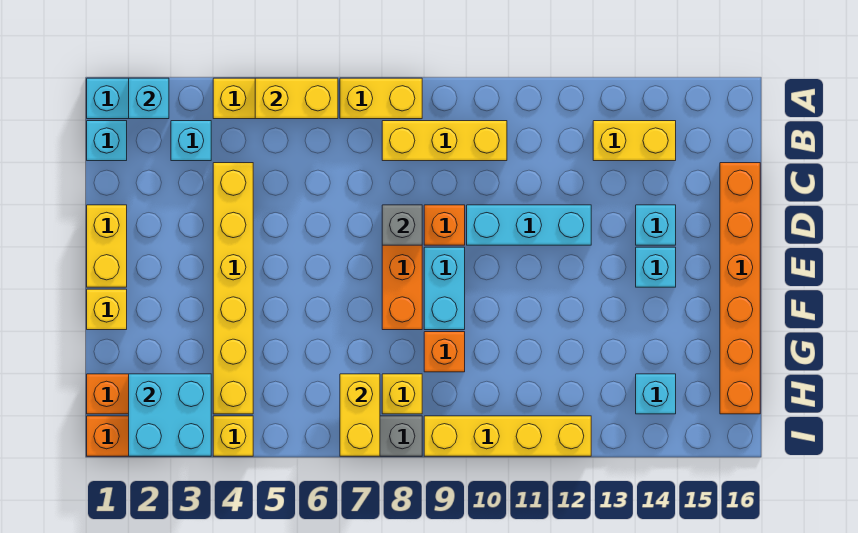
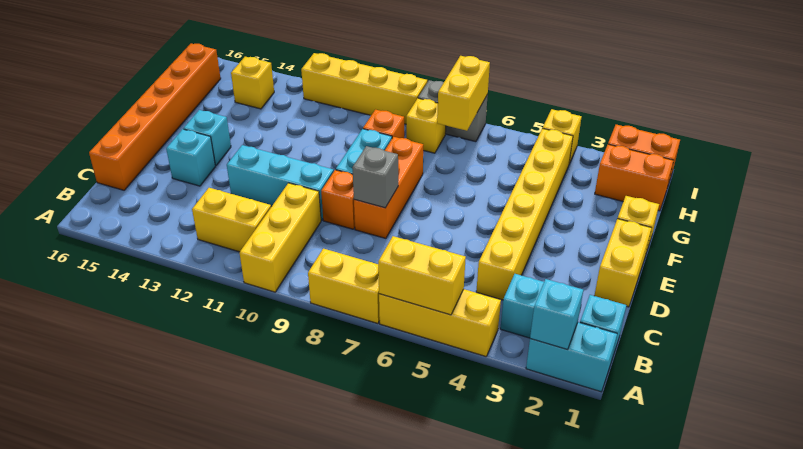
yellow brick B8:B10 level 1 -> yellow brick A10:C10 level 1
yellow brick B13:B14 level 1 -> yellow brick B11:B12 level 1
cyan brick H2:I3 level 2 -> none
cyan brick H14 level 1 -> yellow brick H14 level 1

